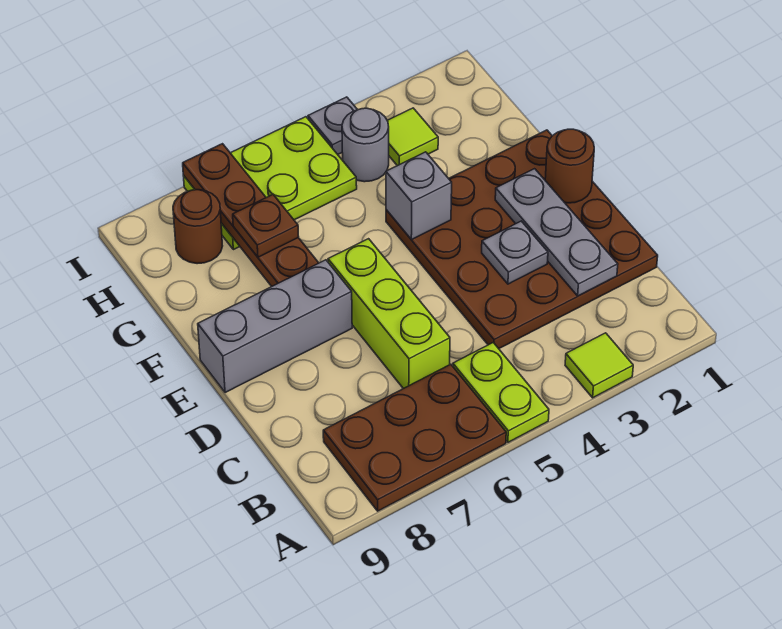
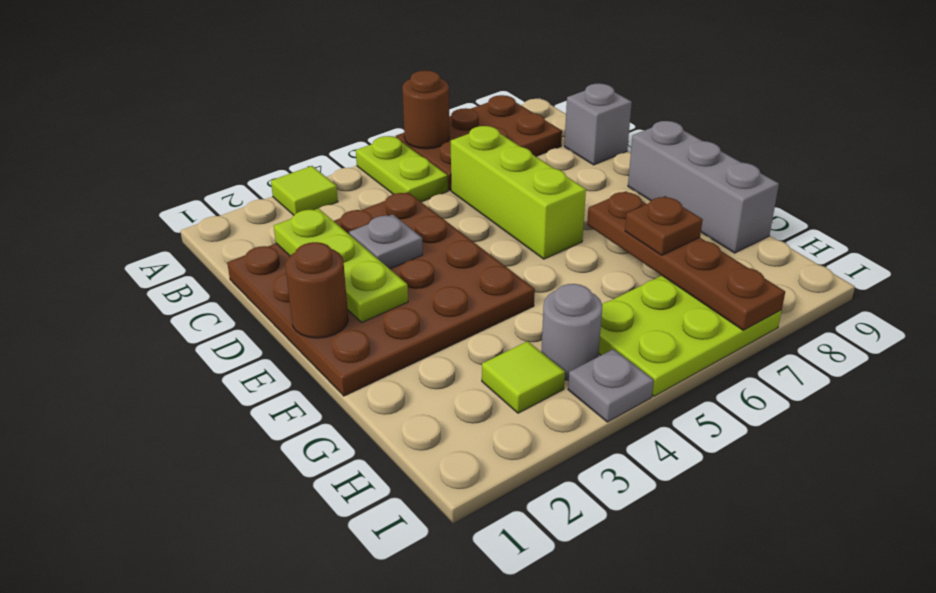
grey plate C2:E2 level 2 -> lime plate C2:E2 level 2
grey brick E7:E9 level 1 -> grey brick E9:G9 level 1
grey brick F4 level 2 -> grey brick C9 level 1
brown round brick H8 level 1 -> brown round brick A6 level 2

